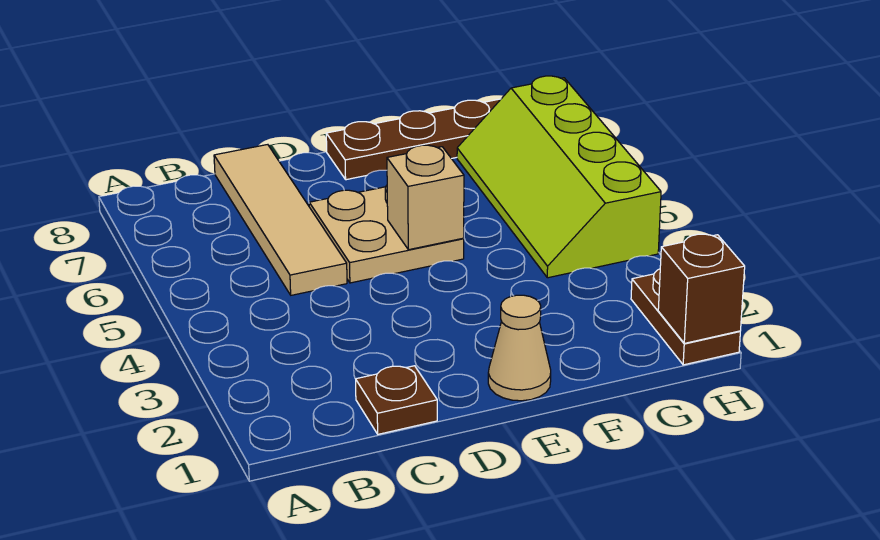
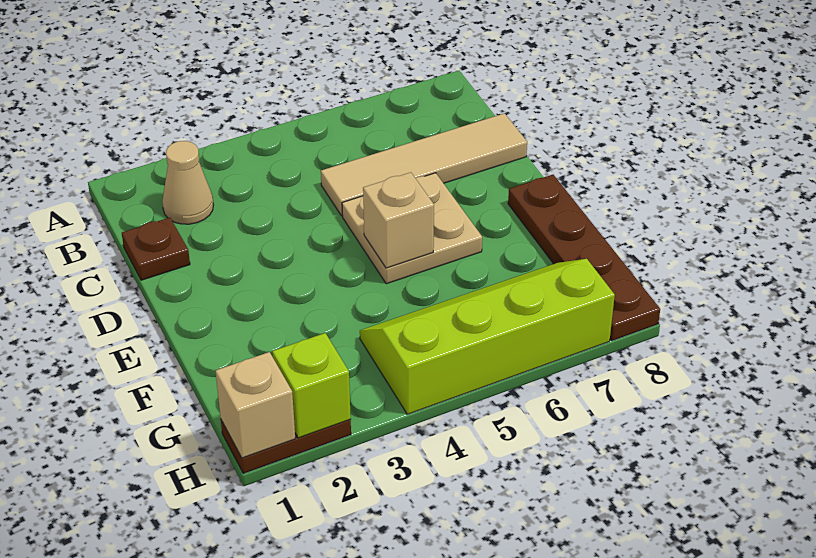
tan cone E1 level 1 -> tan cone B2 level 1
brown brick H1 level 2 -> tan brick H1 level 2
none -> lime brick H2 level 2

